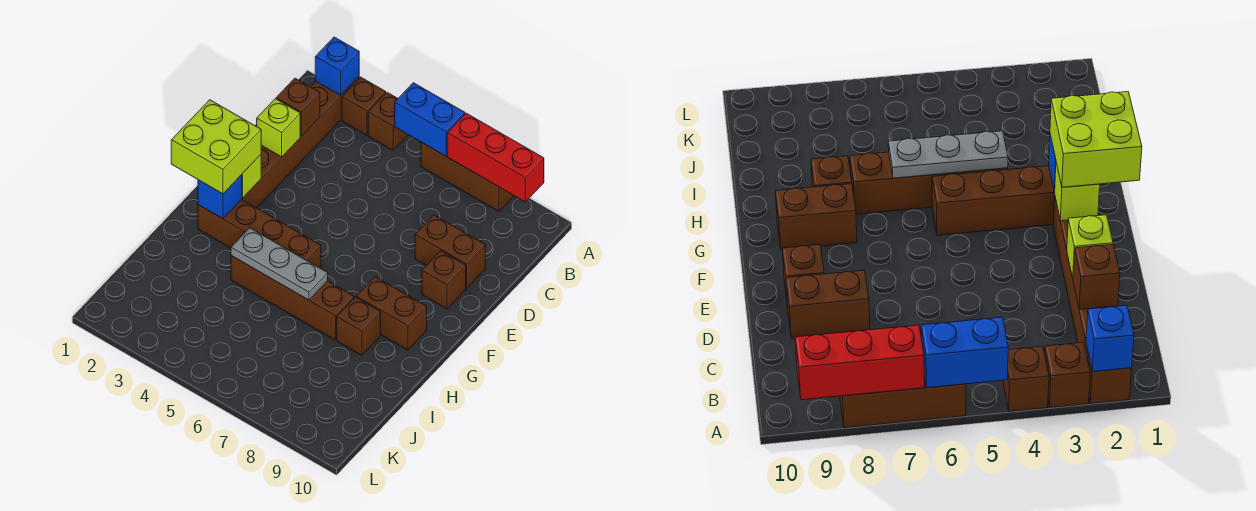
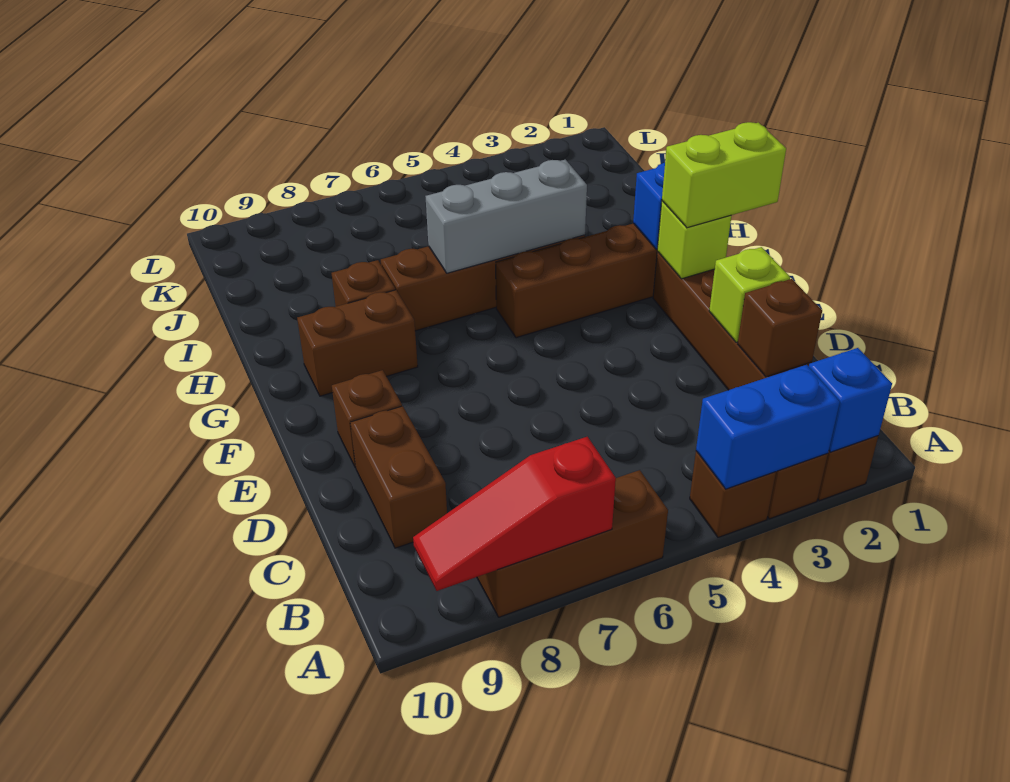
blue brick A5:A6 level 2 -> blue brick A3:A4 level 2
red brick A7:A9 level 2 -> red slope A7:A9 level 2 top 7
brown brick D8:D9 level 1 -> brown brick C9:D9 level 1
lime brick F1:G2 level 3 -> lime brick F1:F2 level 3
grey plate H4:H6 level 2 -> grey brick H4:H6 level 2

